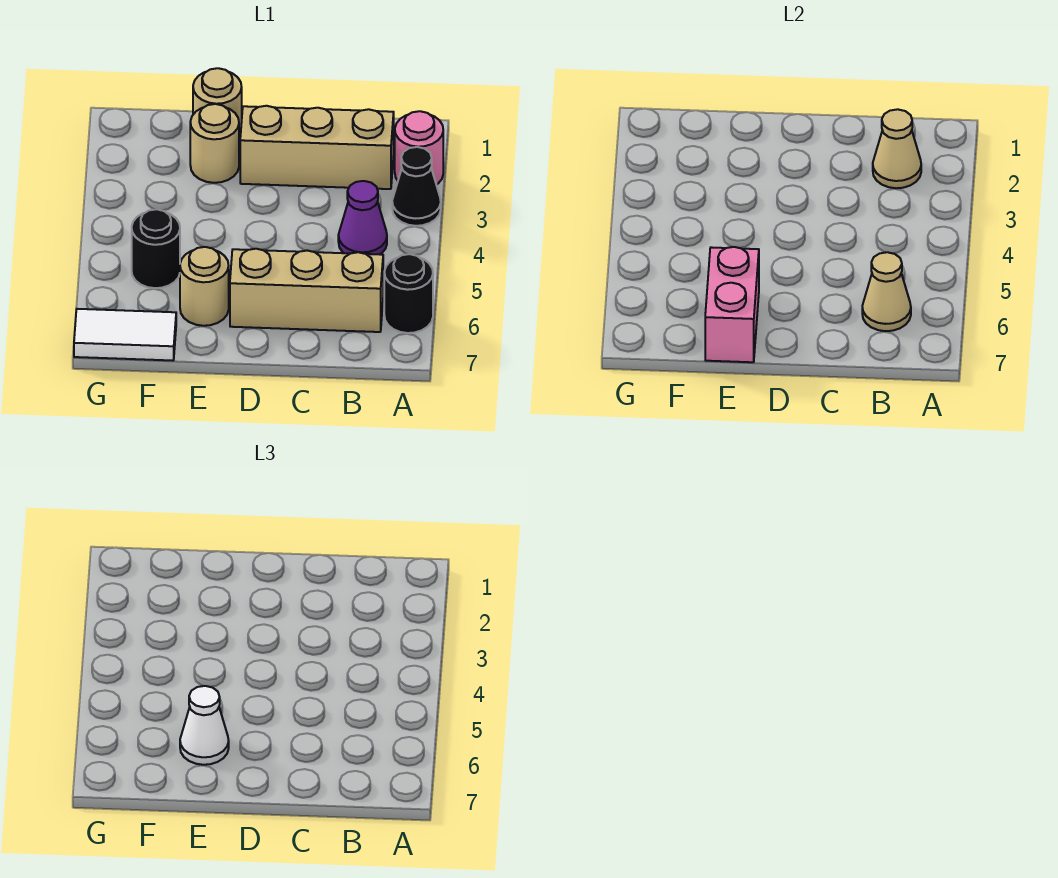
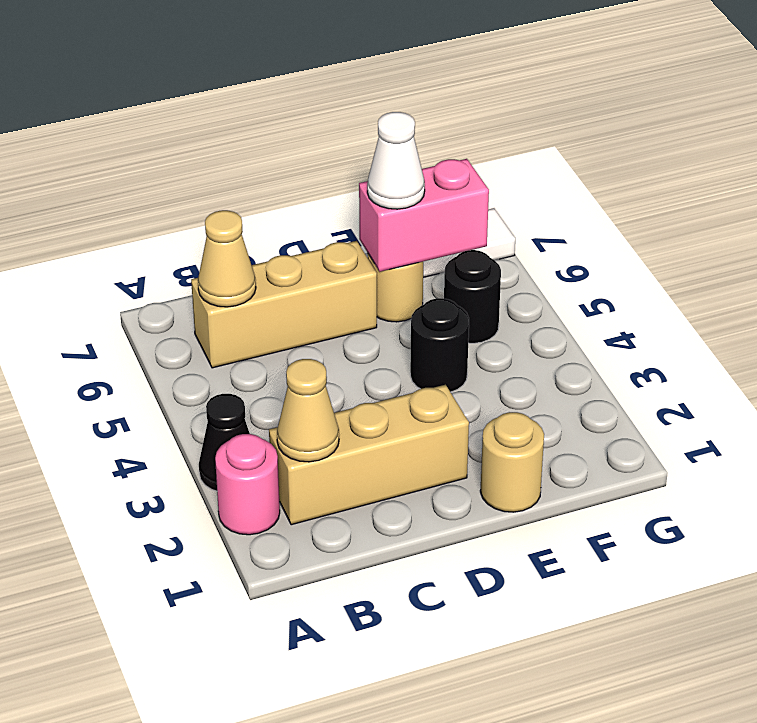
black round brick A6 level 1 -> black round brick E4 level 1
purple cone B4 level 1 -> none
tan round brick E2 level 1 -> none
pink brick E6:E7 level 2 -> pink brick E6:F6 level 2

